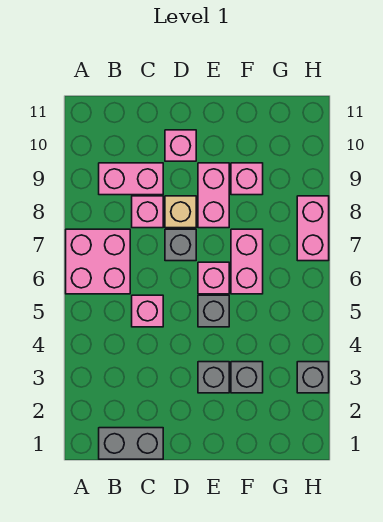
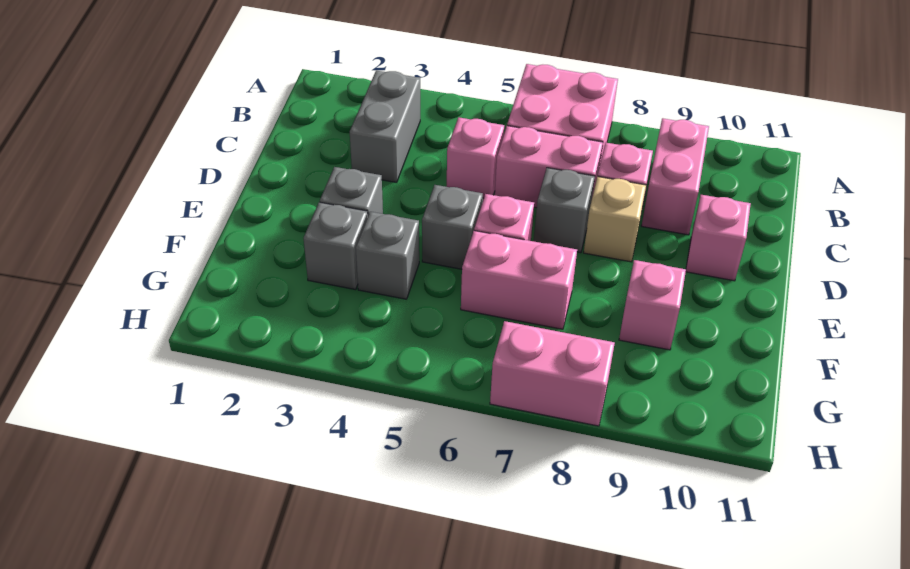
grey brick B1:C1 level 1 -> grey brick B3:C3 level 1
pink brick E8:E9 level 1 -> pink brick C6:C7 level 1
grey brick H3 level 1 -> grey brick F4 level 1

